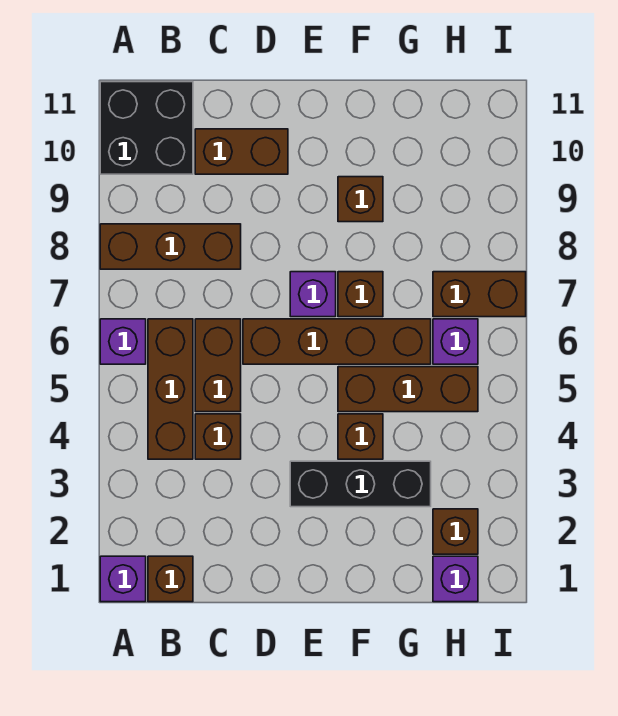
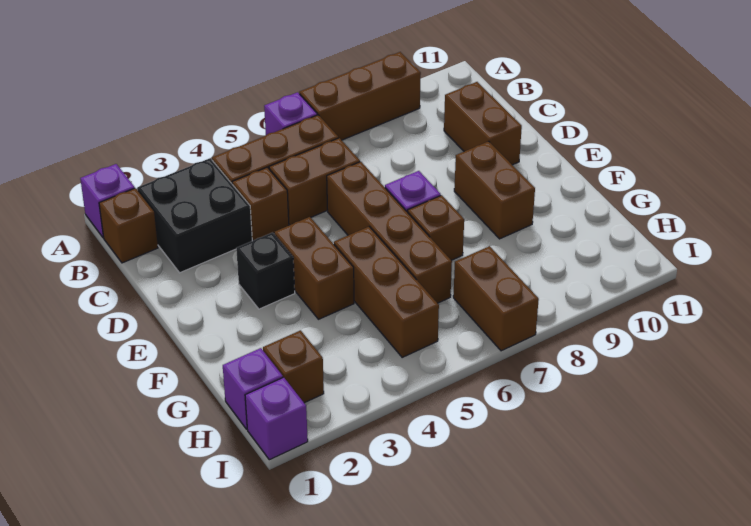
brown brick A8:C8 level 1 -> brown brick A7:A9 level 1
black brick A10:B11 level 1 -> black brick B2:C3 level 1
black brick E3:G3 level 1 -> black brick E3 level 1
brown brick F4 level 1 -> brown brick E4:F4 level 1
brown brick F9 level 1 -> brown brick E9:F9 level 1
purple brick H6 level 1 -> purple brick I1 level 1

